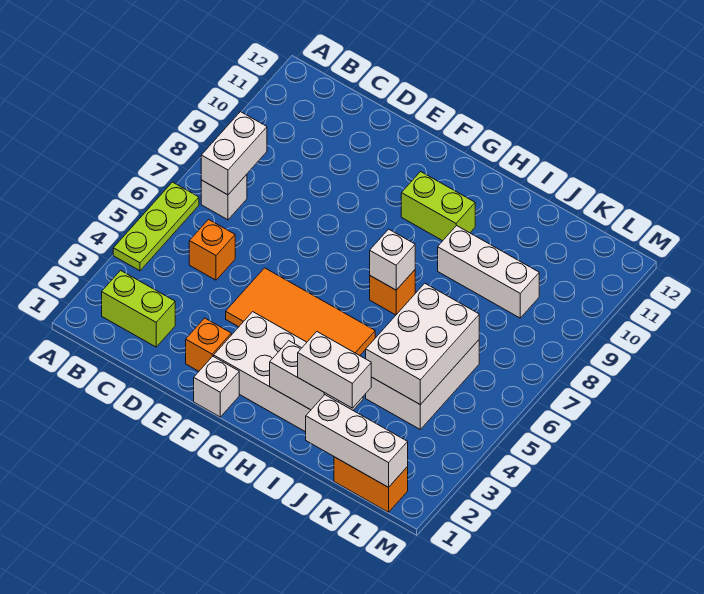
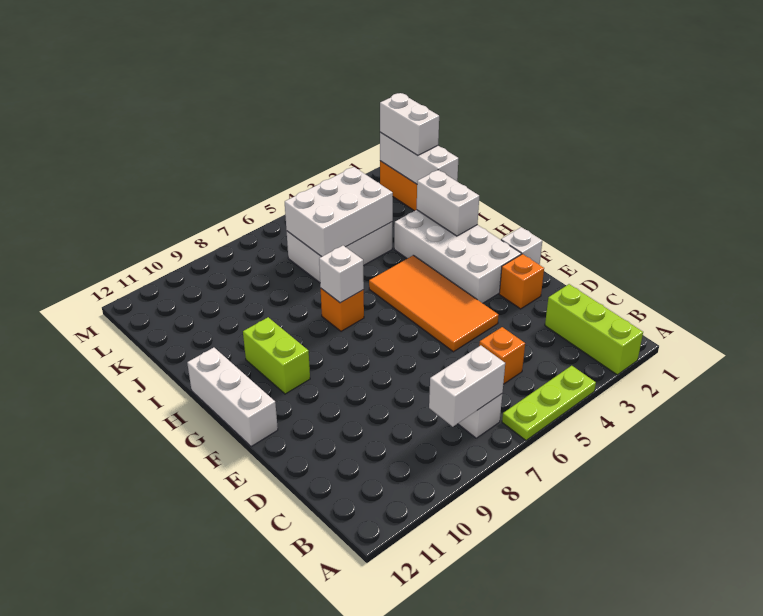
lime brick B2:C2 level 1 -> lime brick A2:C2 level 1
white brick I2:J2 level 3 -> white brick K1:L1 level 3
white brick I9:K9 level 1 -> white brick F12:H12 level 1

